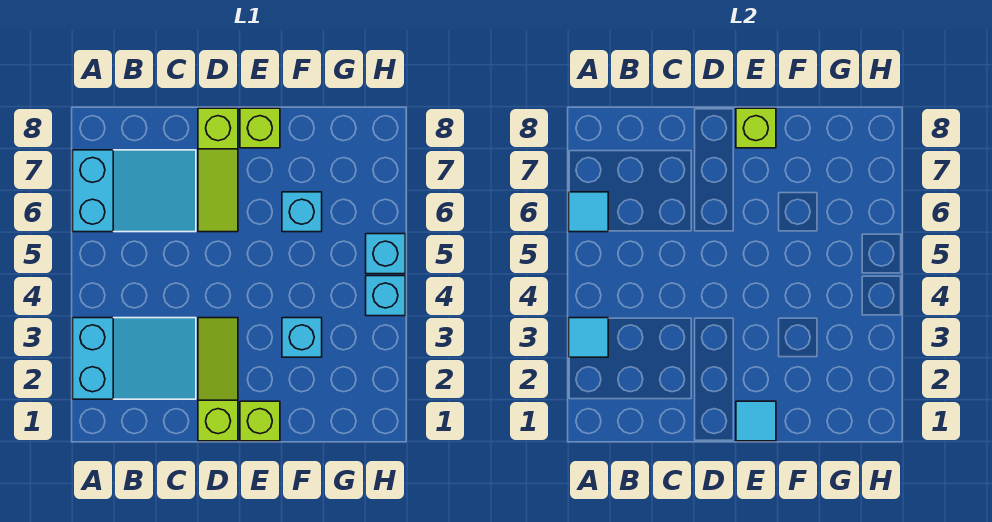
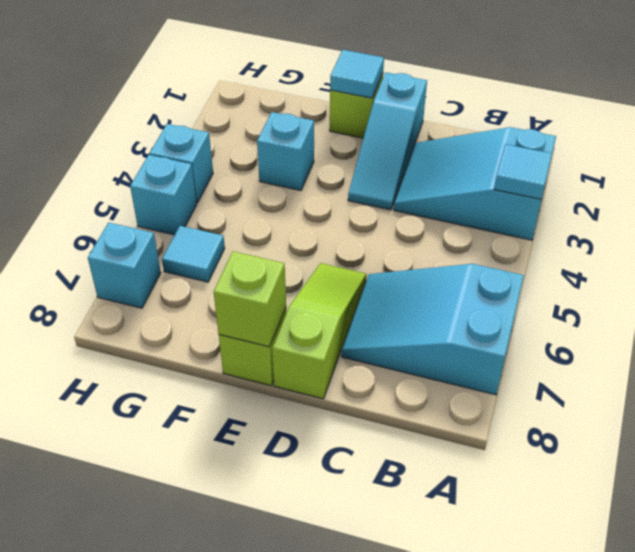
cyan tile A6 level 2 -> cyan tile G6 level 1
lime slope D1:D3 level 1 top 1 -> cyan slope D1:D3 level 1 top 1
cyan brick F6 level 1 -> cyan brick H7 level 1

